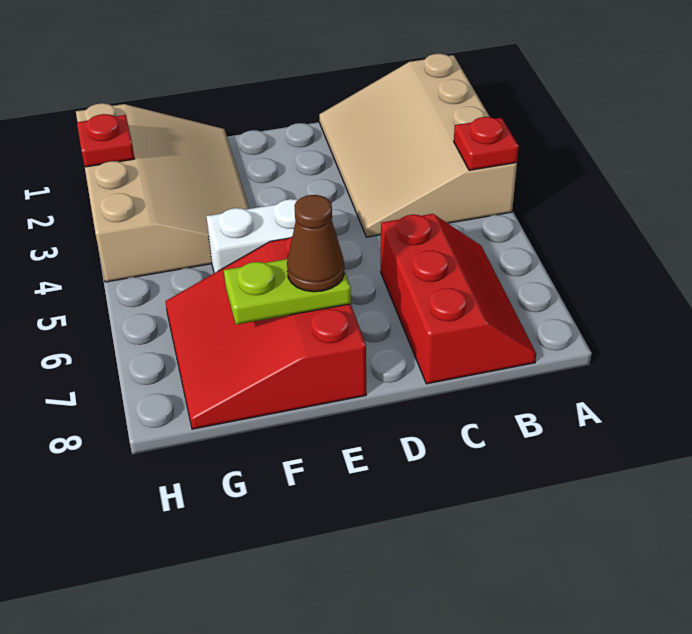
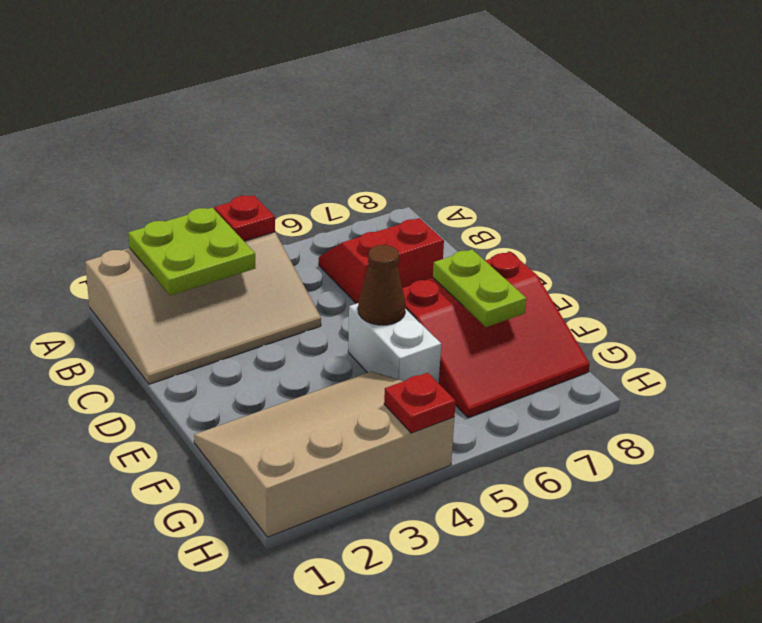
none -> lime plate A2:B3 level 2
red slope B6:C8 level 1 top C -> red slope B6:C7 level 1 top C
brown cone E7 level 3 -> brown cone E5 level 2
red plate H2 level 2 -> red plate H4 level 2

